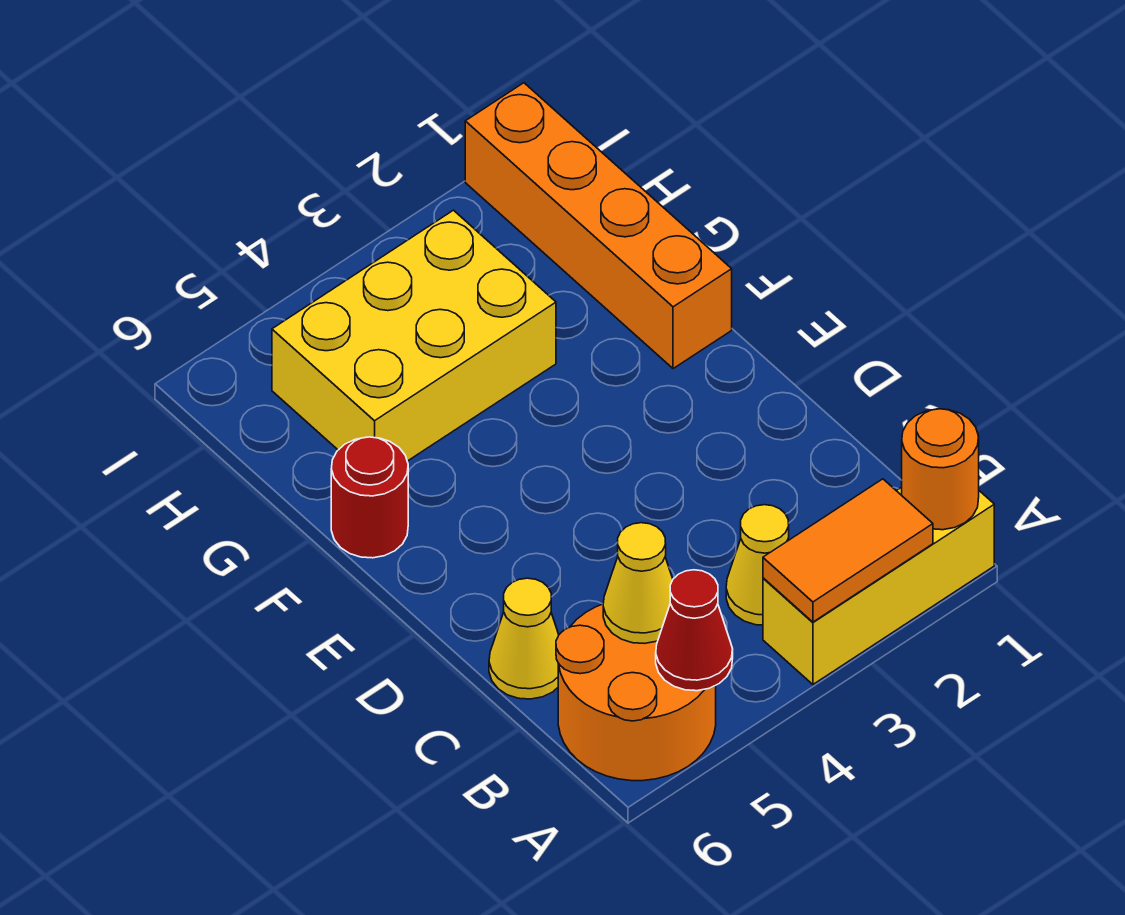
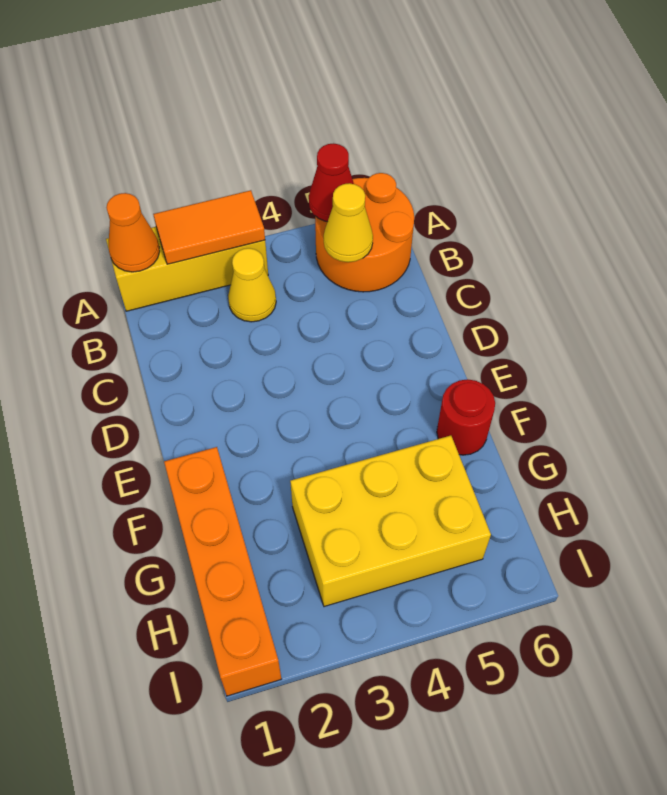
orange round brick A1 level 2 -> orange cone A1 level 2
yellow cone C6 level 1 -> none

